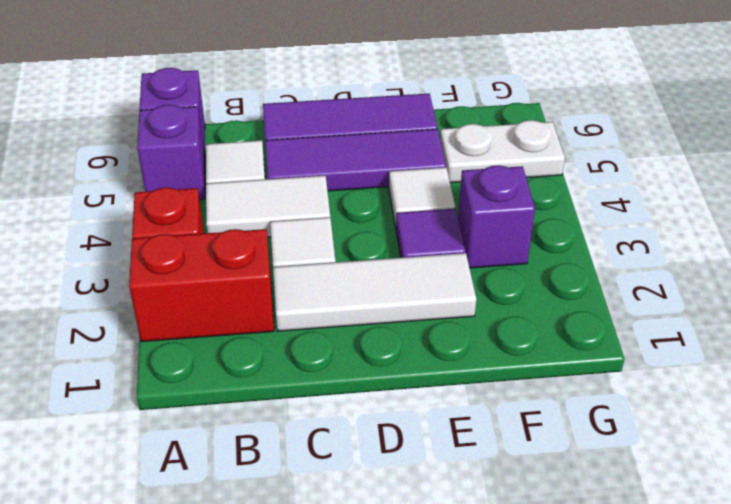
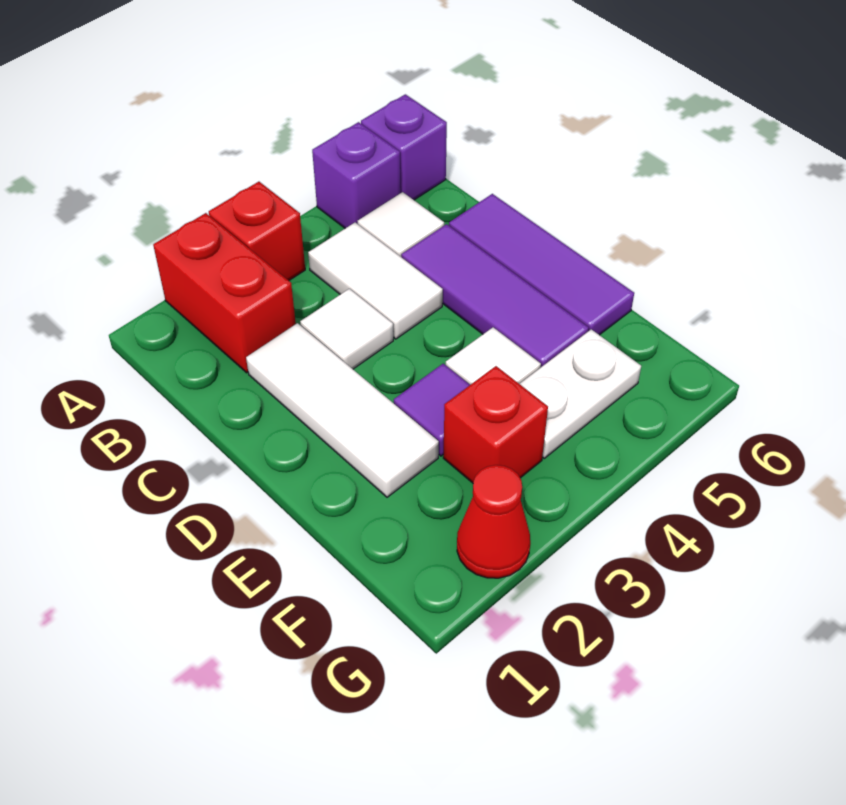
purple brick F3 level 1 -> red brick F3 level 1
white plate F5:G5 level 1 -> white plate F4:F5 level 1
none -> red cone G2 level 1

